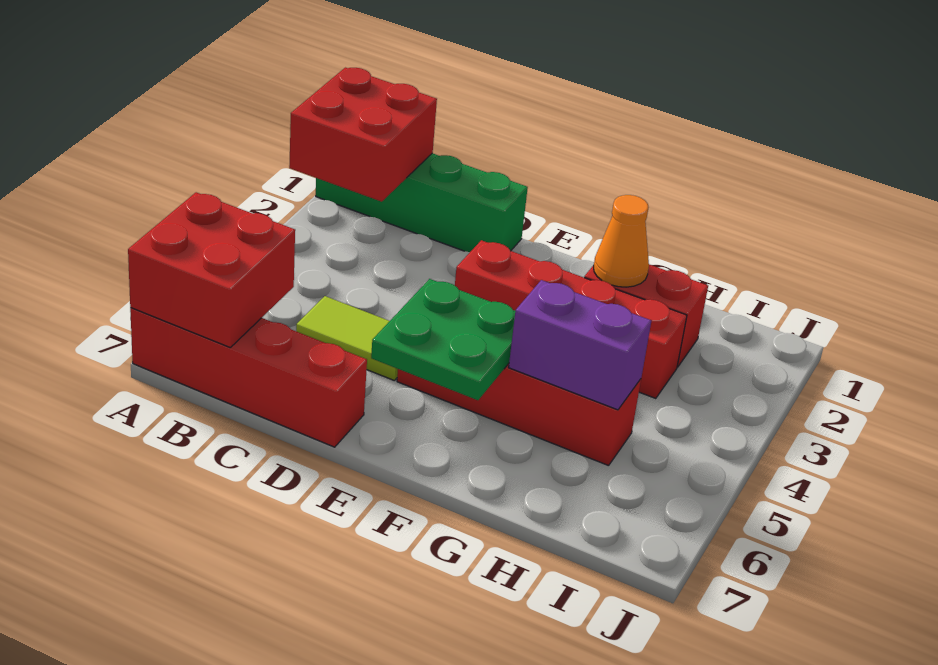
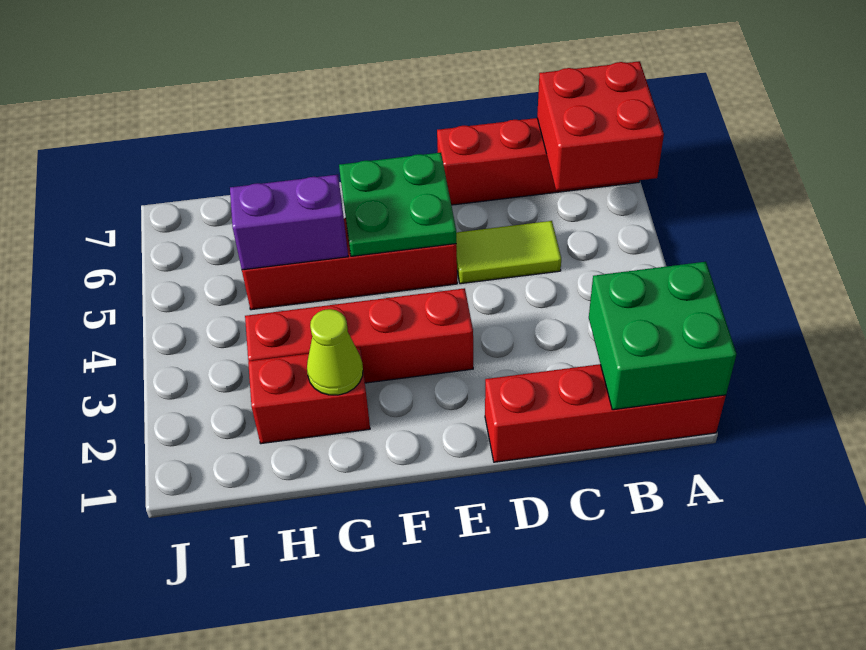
green brick A1:D1 level 1 -> red brick A1:D1 level 1
red brick A1:B2 level 2 -> green brick A1:B2 level 2
orange cone G2 level 2 -> lime cone G2 level 2

